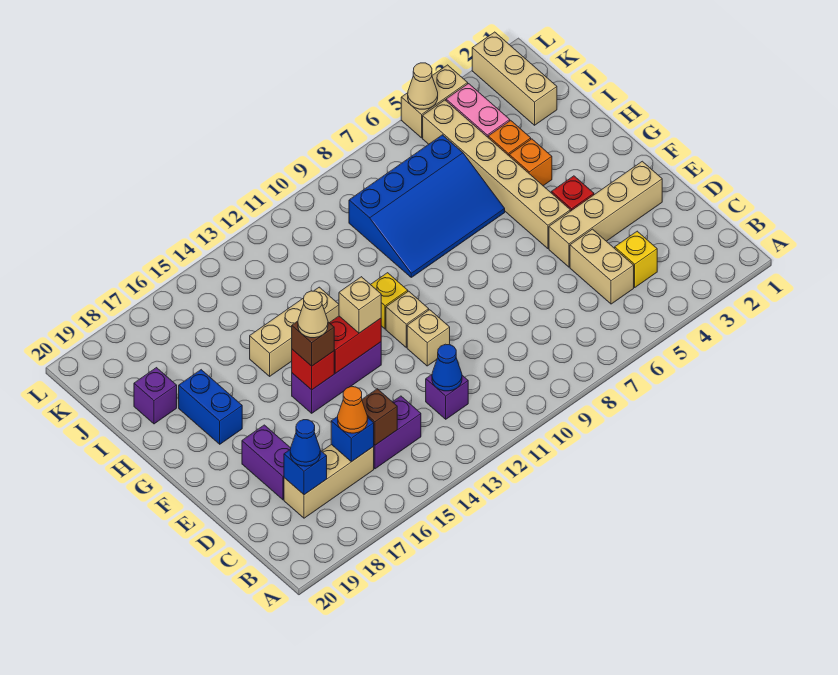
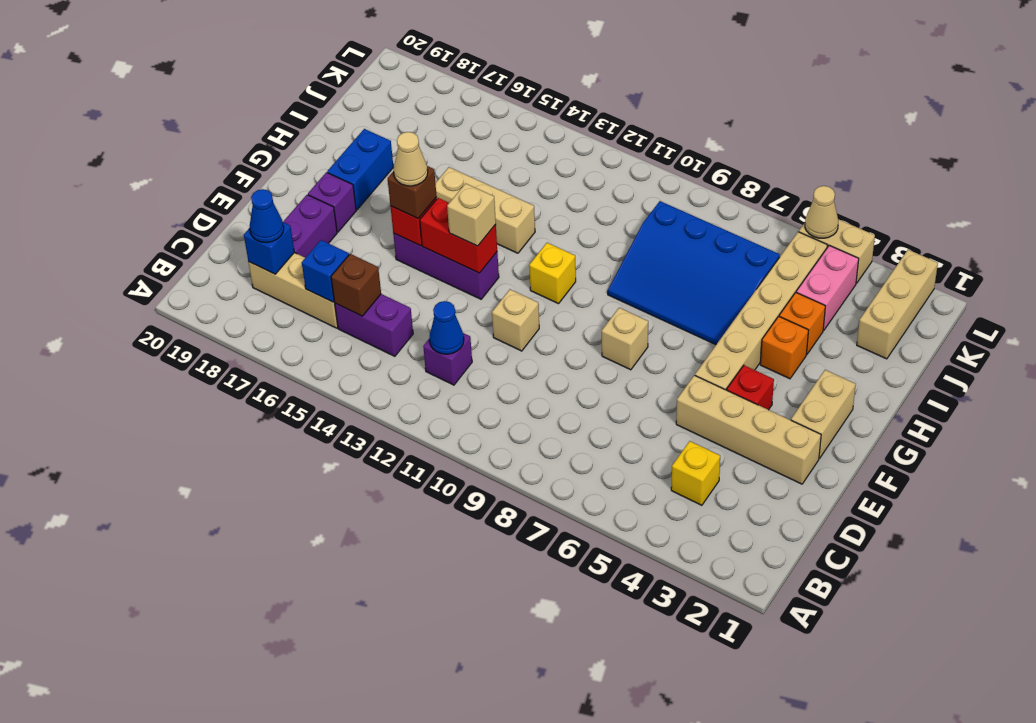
tan brick C5:D5 level 1 -> tan brick F2:G2 level 1
orange cone C16 level 3 -> none
tan brick F11 level 1 -> tan brick F8 level 1
purple brick I19 level 1 -> purple brick F18 level 1

